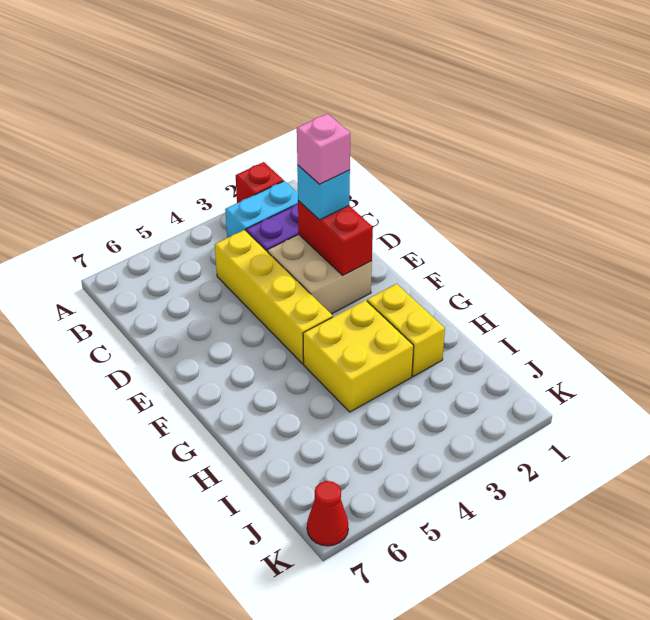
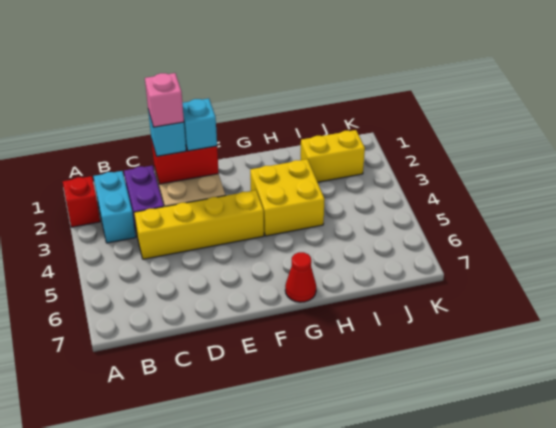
none -> cyan brick E2 level 3
yellow brick G2:H2 level 1 -> yellow brick I2:J2 level 1
red cone K7 level 1 -> red cone G7 level 1

